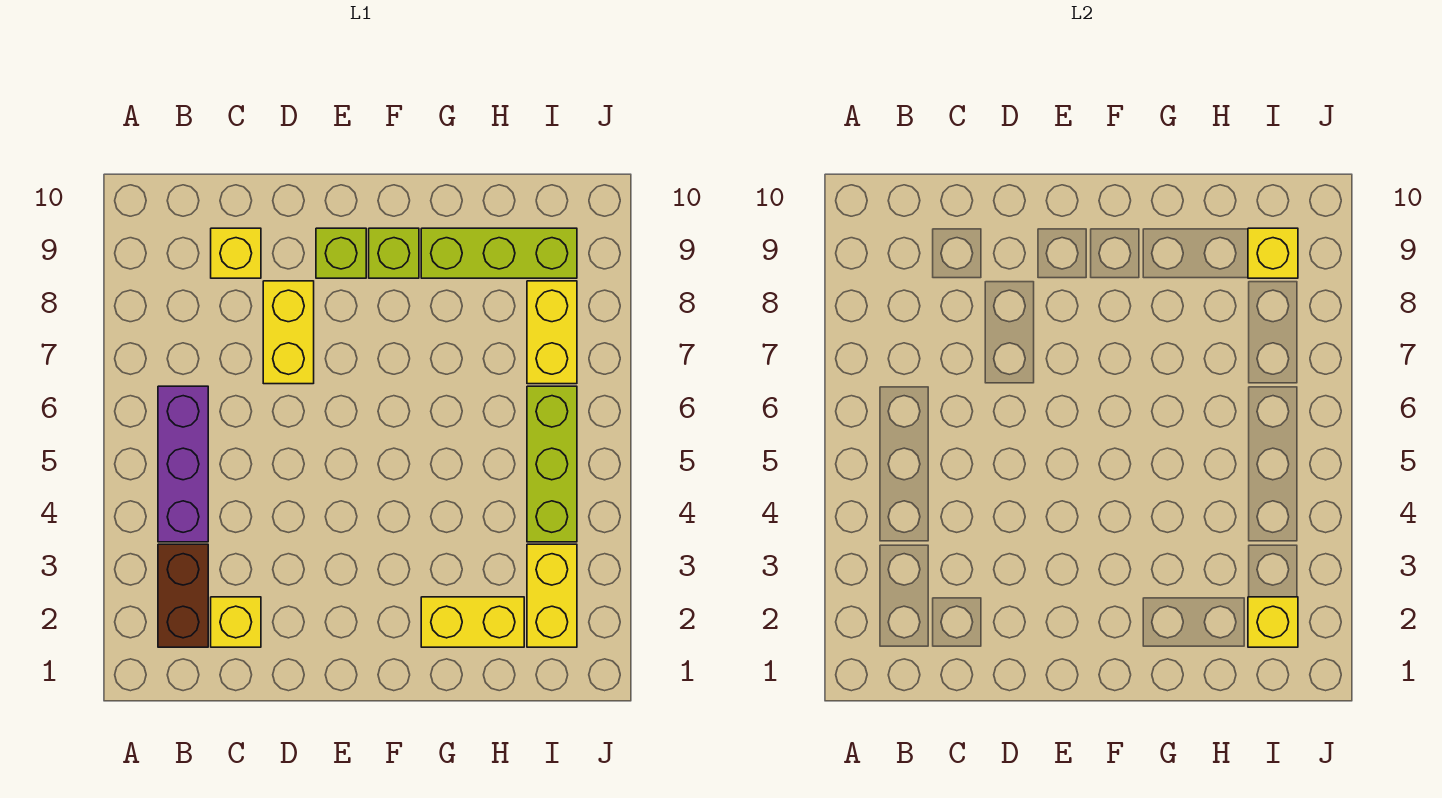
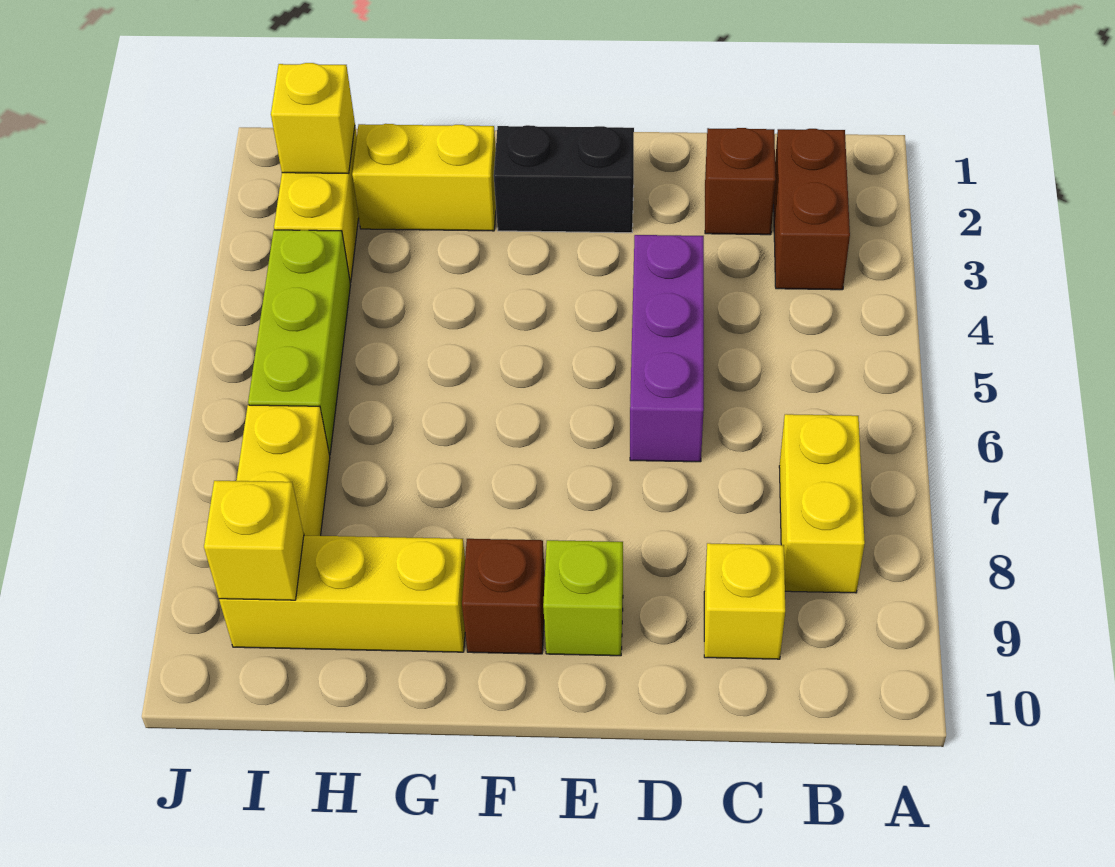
purple brick B4:B6 level 1 -> purple brick D4:D6 level 1
yellow brick C2 level 1 -> brown brick C2 level 1
yellow brick D7:D8 level 1 -> yellow brick B7:B8 level 1
none -> black brick E2:F2 level 1
lime brick F9 level 1 -> brown brick F9 level 1
lime brick G9:I9 level 1 -> yellow brick G9:I9 level 1

